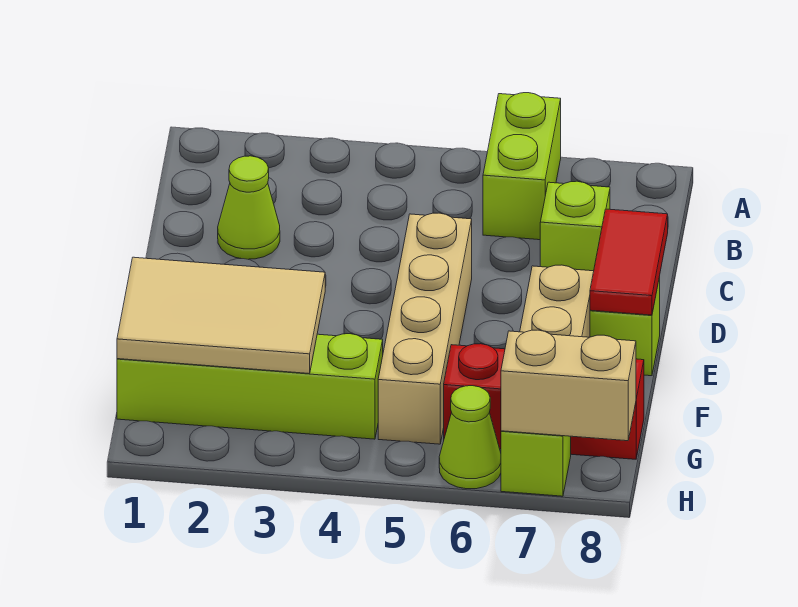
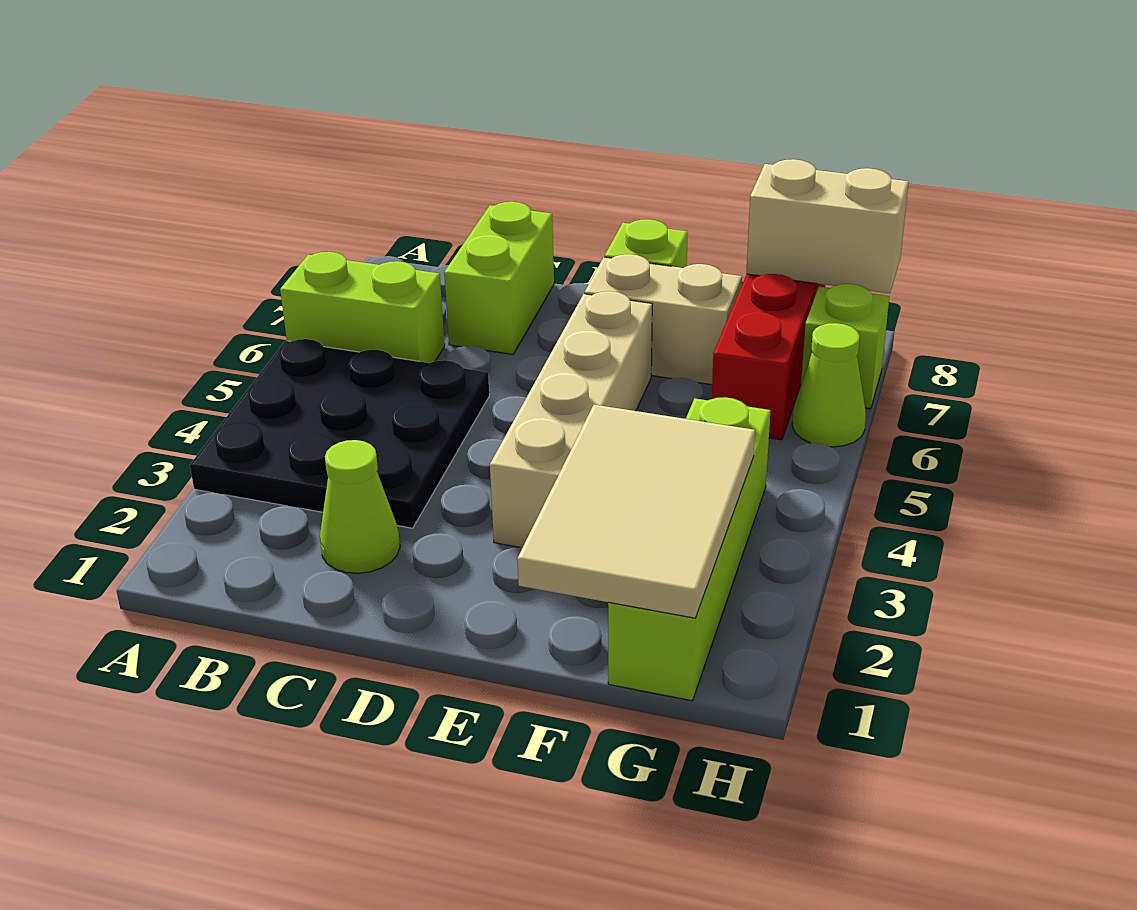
none -> black plate A3:C5 level 1
lime brick C7 level 1 -> lime brick C7:C8 level 1
tan brick D5:G5 level 1 -> tan brick E3:E6 level 1
red tile D8:E8 level 2 -> none
tan brick H7:H8 level 2 -> tan brick G8:H8 level 2

